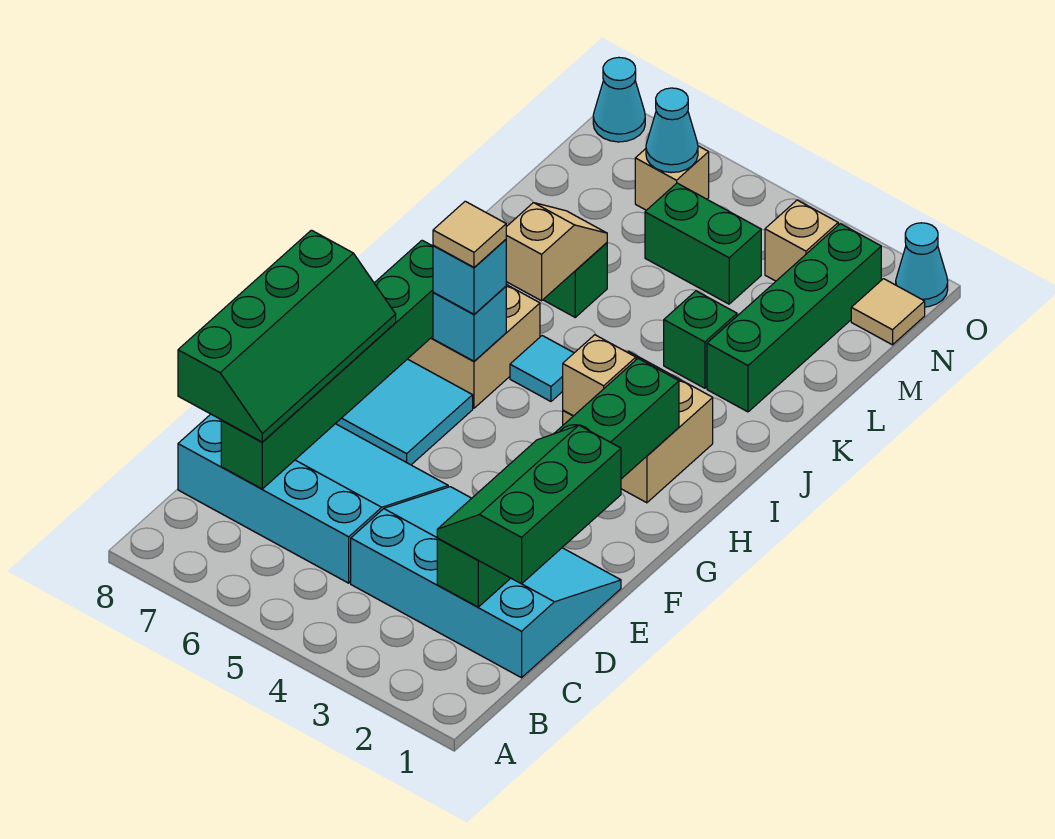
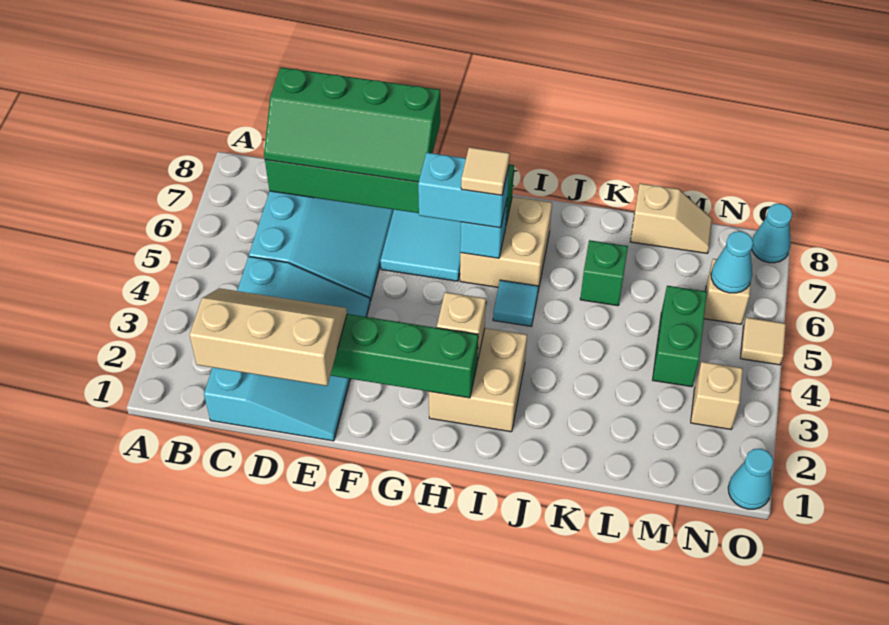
green slope C1:E2 level 3 top 1 -> tan slope C1:E2 level 3 top 1
cyan brick H6 level 3 -> cyan brick G6:H6 level 3
tan slope J6:K6 level 2 top J -> tan slope L8:M8 level 1 top L
green brick K2:N2 level 1 -> none
green brick K3 level 1 -> none
tan tile N1 level 1 -> tan tile O5 level 1

